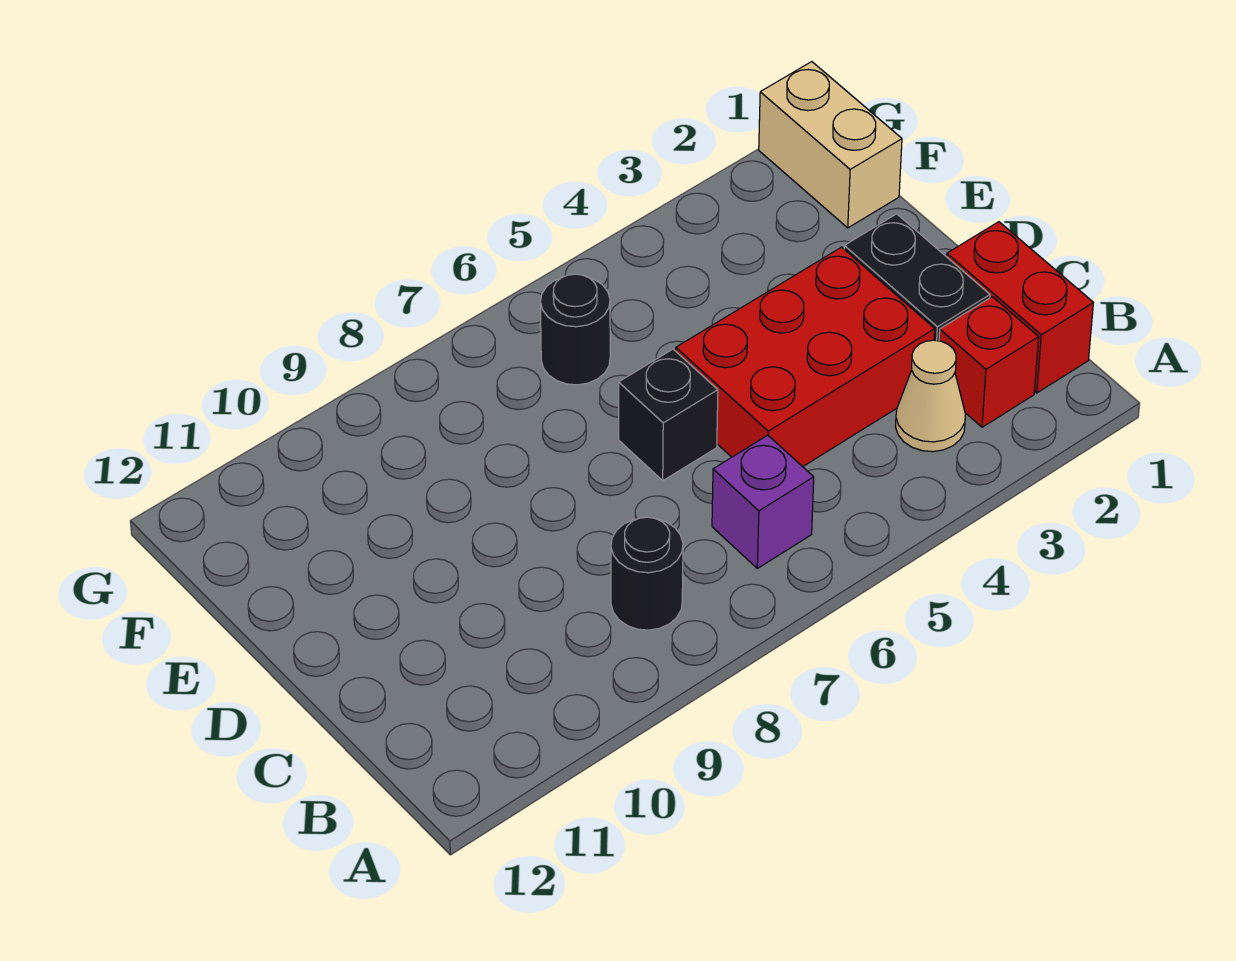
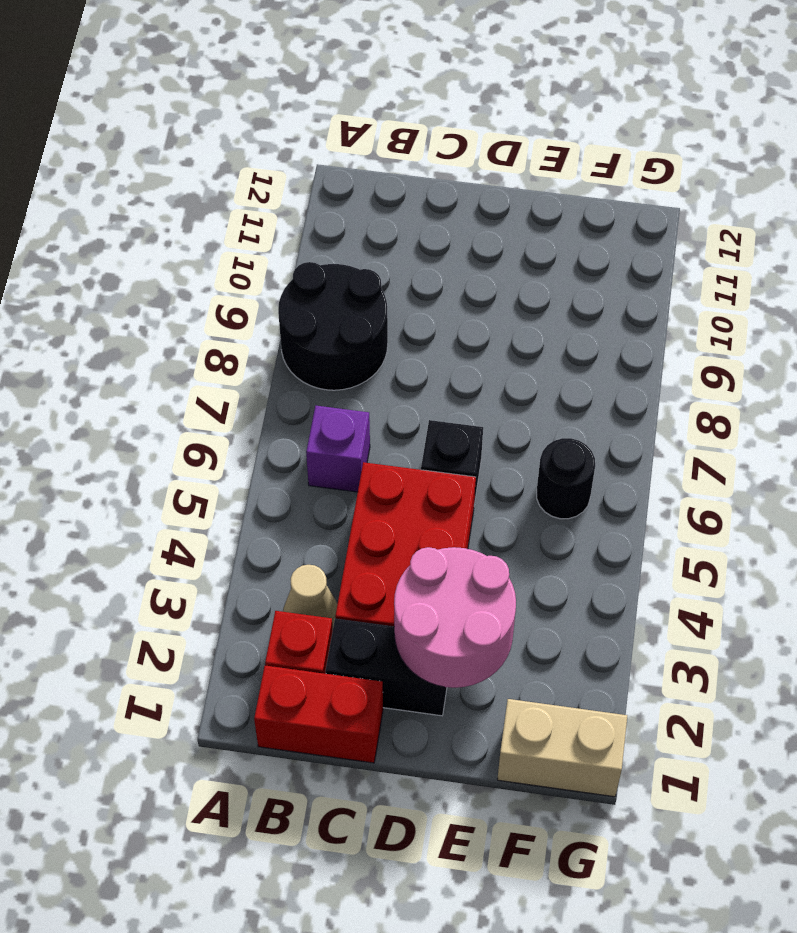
black round brick B8 level 1 -> black round brick A8:B9 level 1
none -> pink round brick D2:E3 level 2

